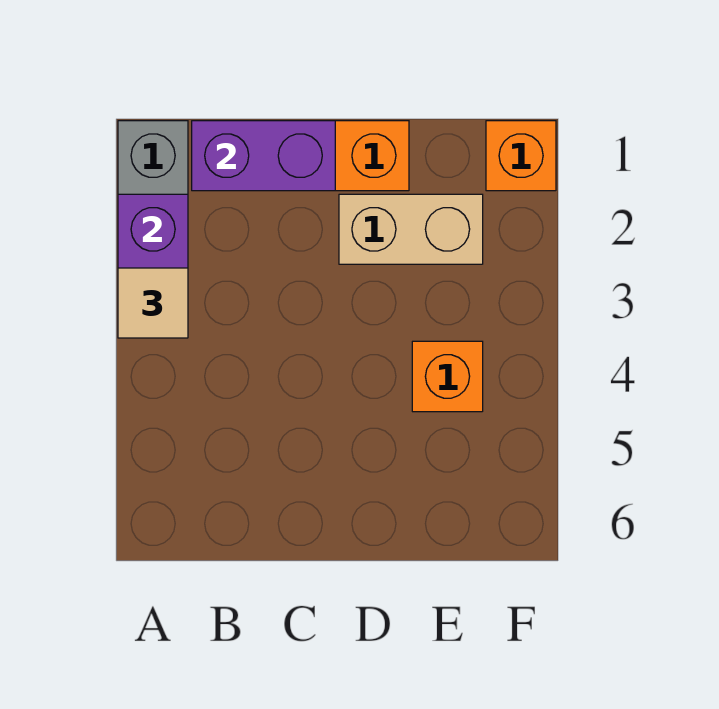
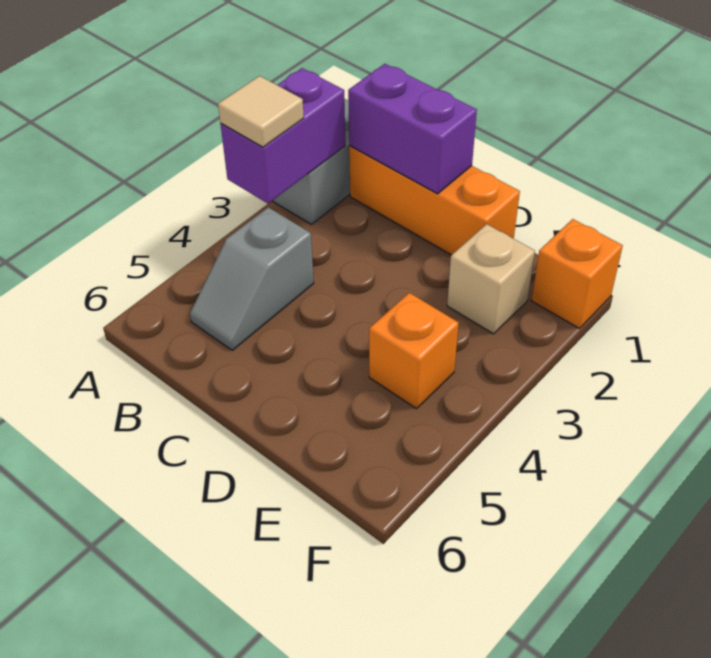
none -> grey slope B4:B5 level 1 top 4
tan brick D2:E2 level 1 -> tan brick E2 level 1

